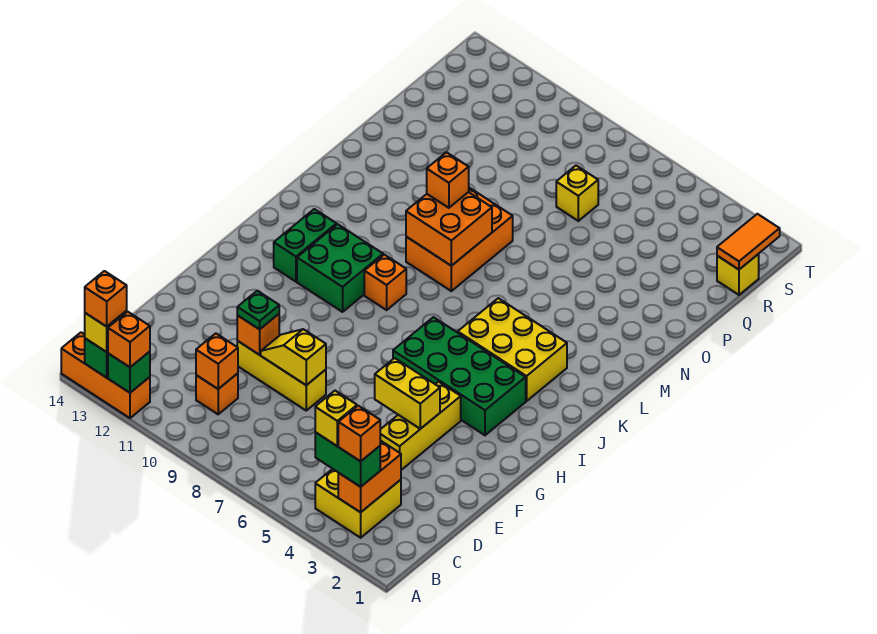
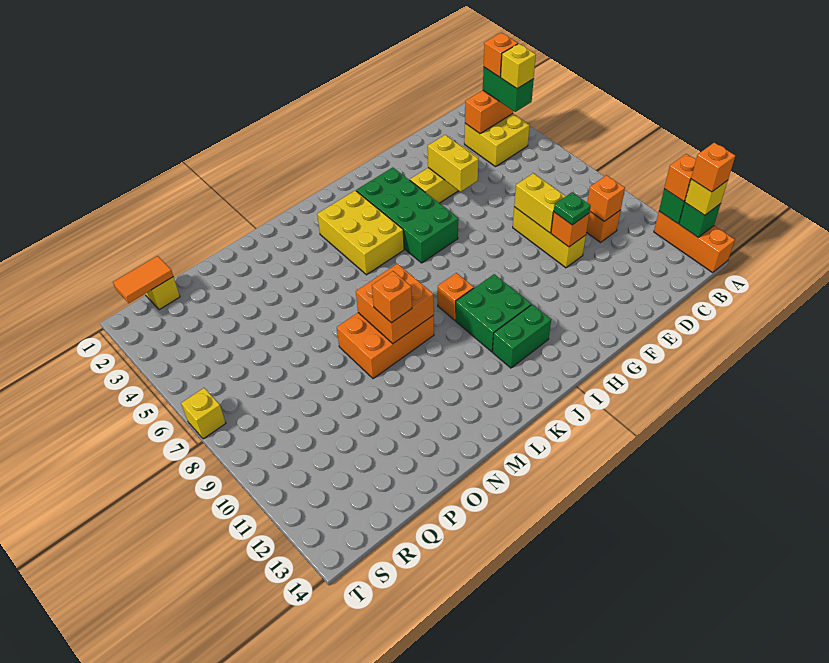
yellow slope E8:E9 level 2 top 8 -> yellow brick E8:E9 level 2
yellow brick Q7 level 1 -> yellow brick T7 level 1

